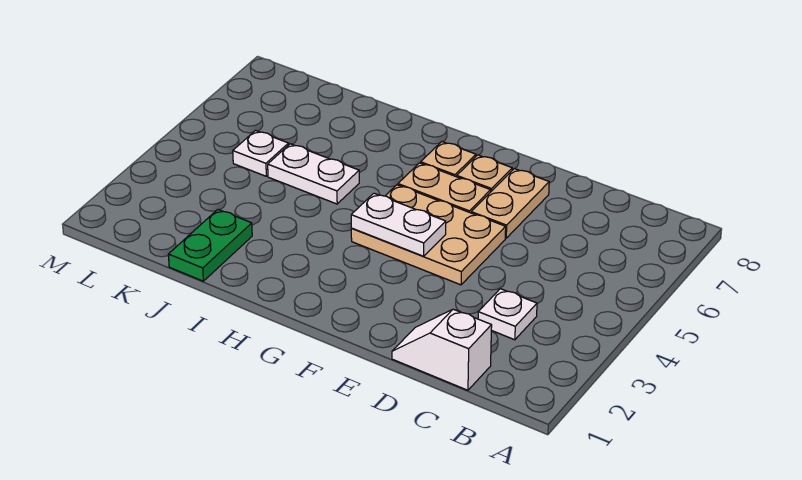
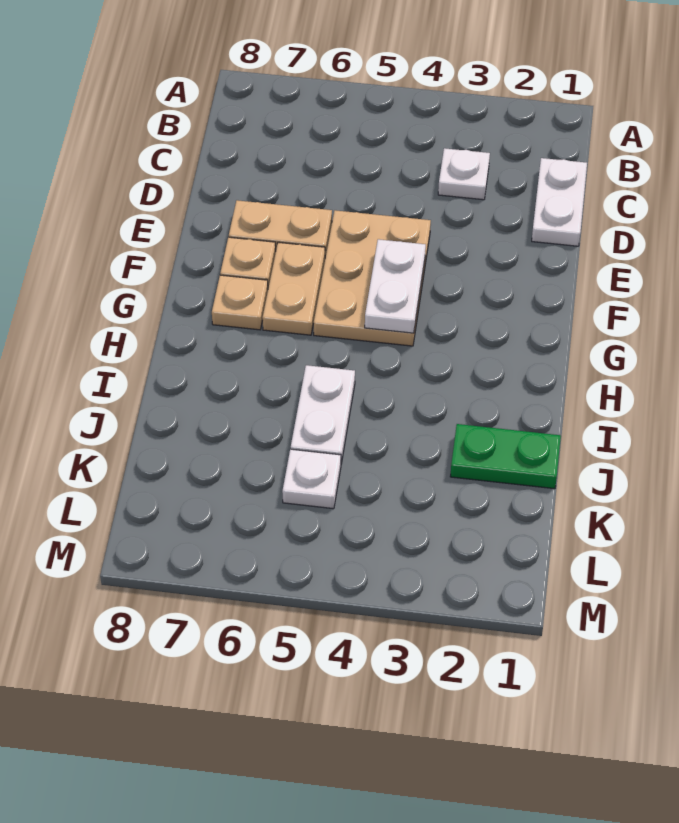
white slope C1:D1 level 1 top C -> white plate C1:D1 level 1

